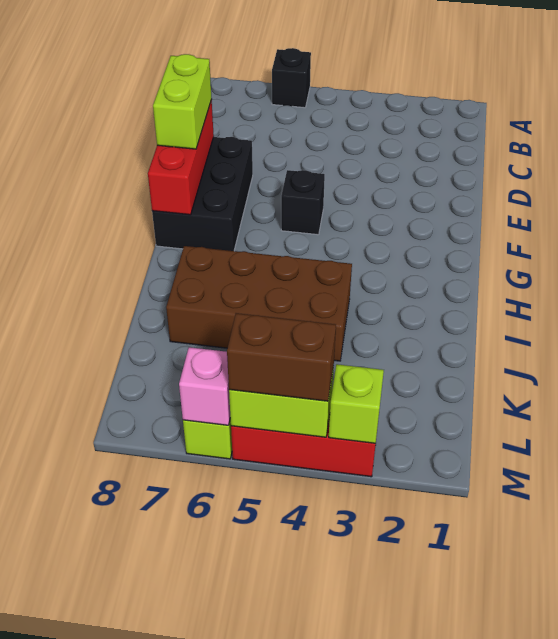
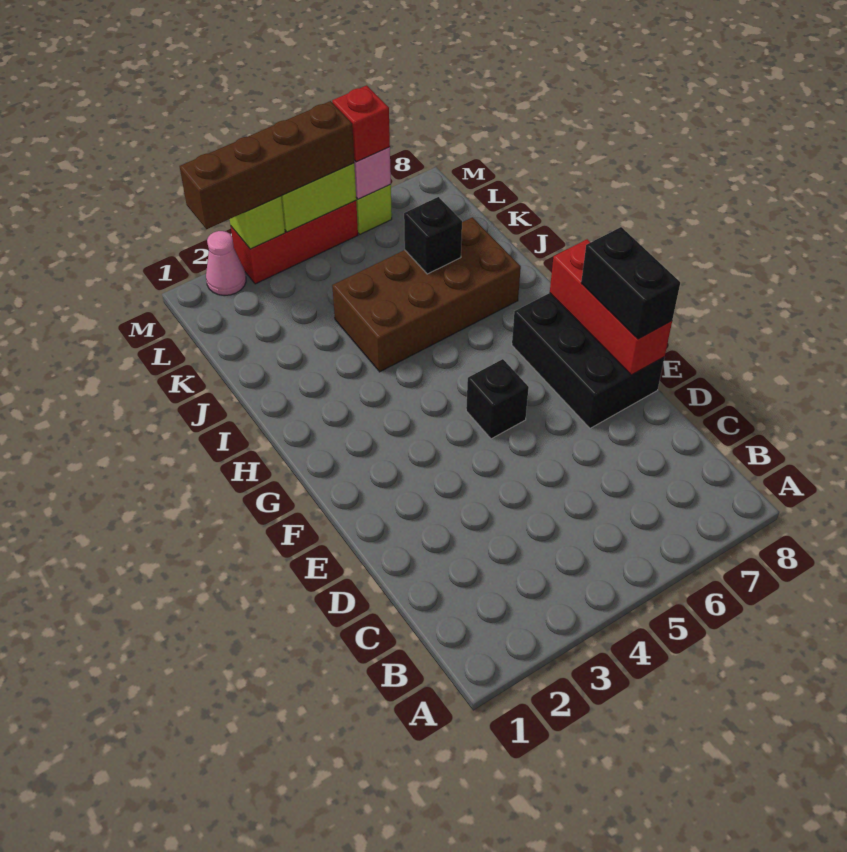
black brick A6 level 1 -> black brick J6 level 2
lime brick E8:F8 level 3 -> black brick E8:F8 level 3
none -> pink cone M2 level 1
brown brick M4:M5 level 3 -> brown brick M2:M5 level 3
none -> red brick M6 level 3

